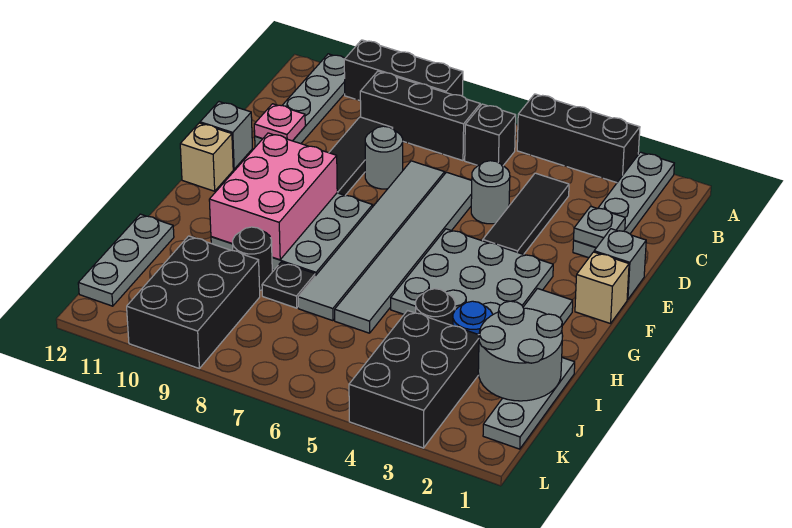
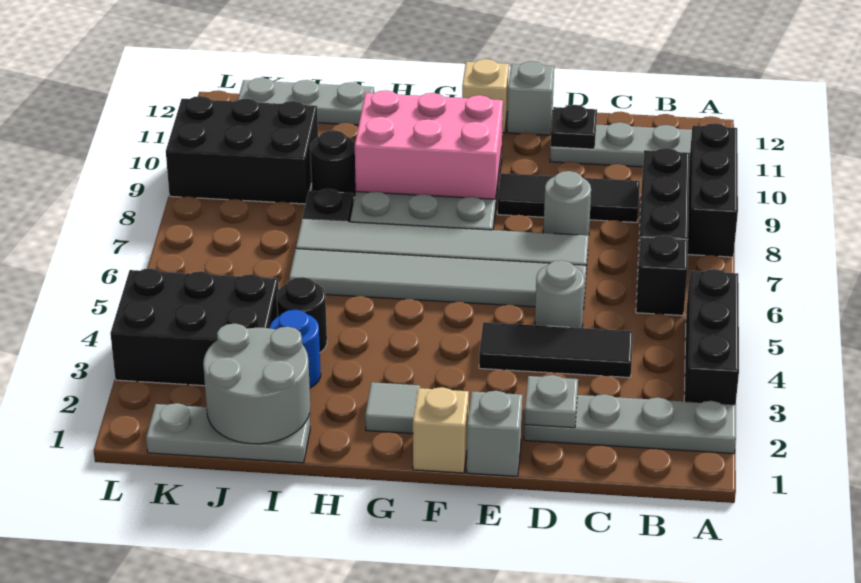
pink plate D11 level 2 -> black plate D11 level 2
grey plate F3:H5 level 1 -> none

